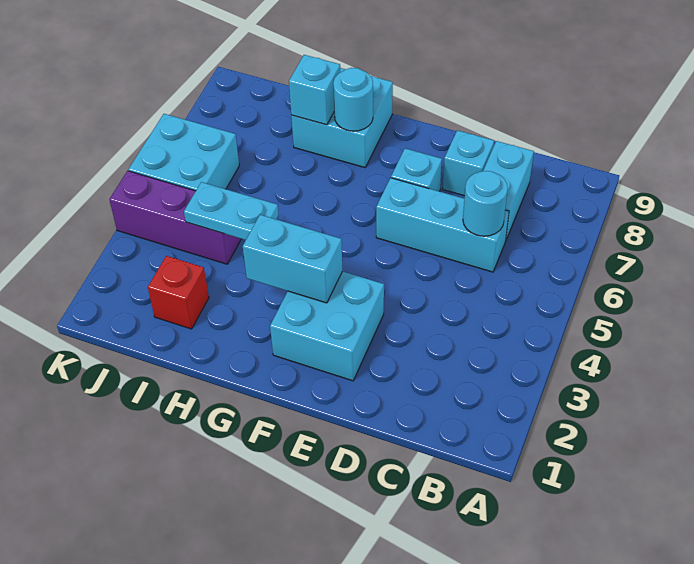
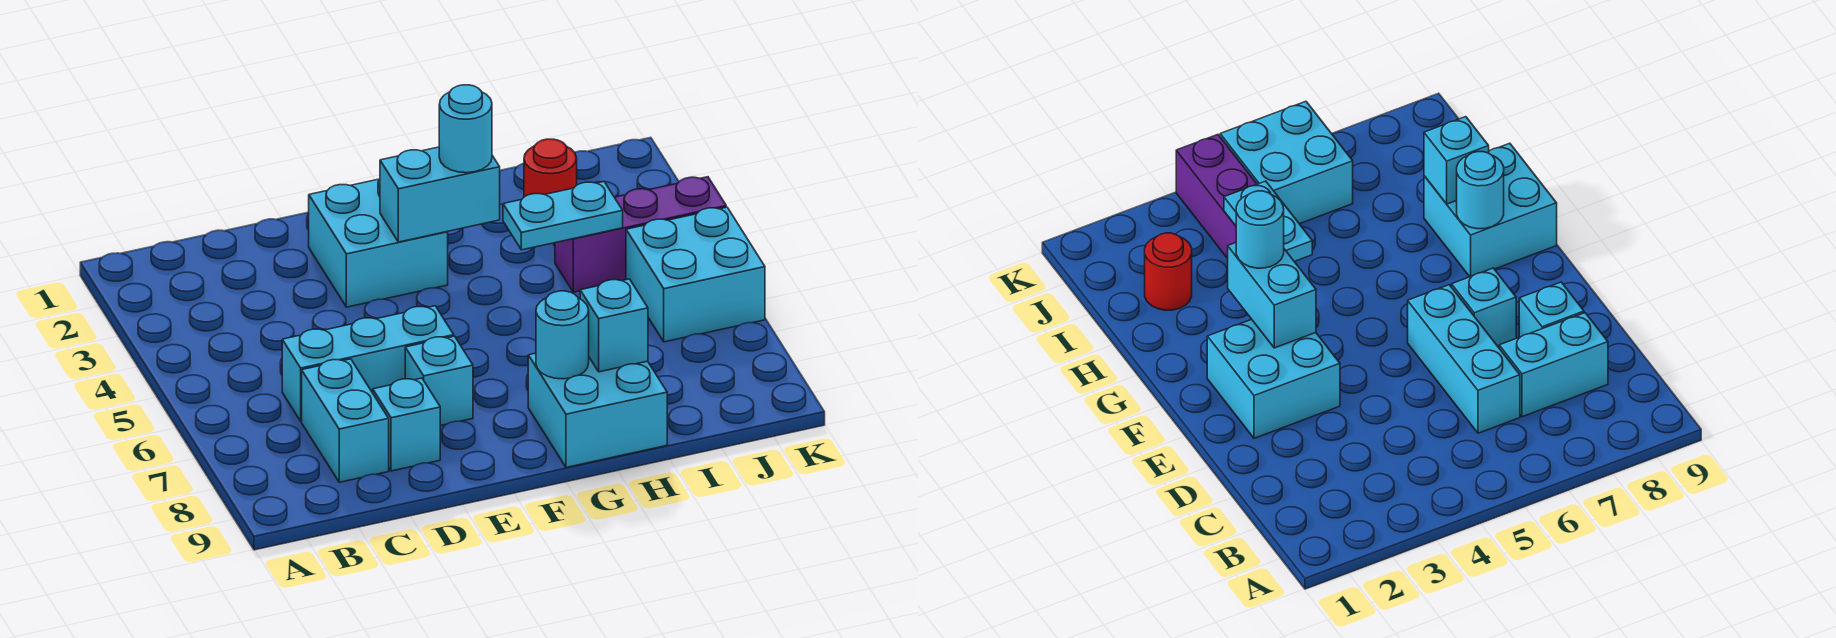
cyan round brick C6 level 2 -> cyan round brick G3 level 3
red brick I2 level 1 -> red round brick I2 level 1

